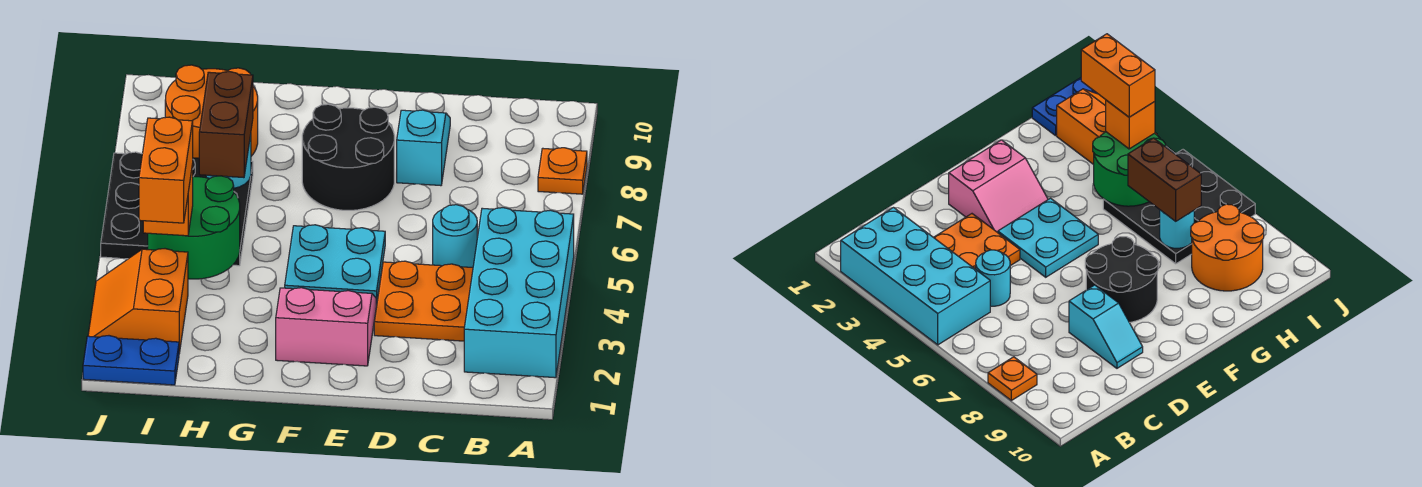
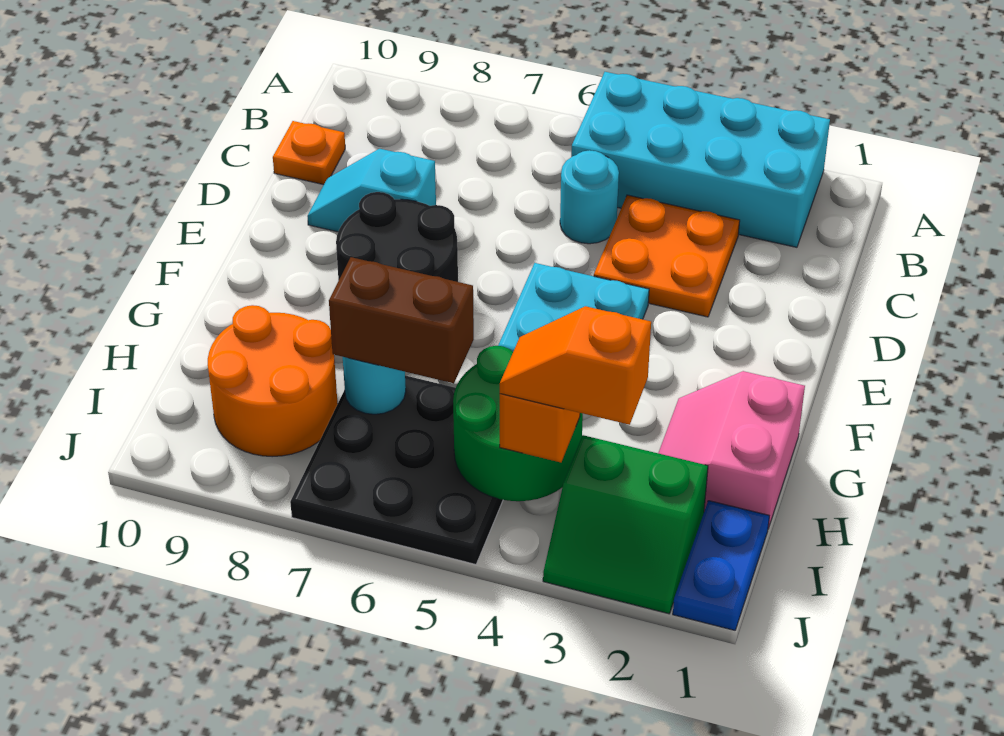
orange plate A8 level 1 -> orange plate C10 level 1
pink slope E2:F3 level 1 top 2 -> pink slope G1:H2 level 1 top 1
orange slope I2:J3 level 1 top I -> green slope I2:J3 level 1 top I
orange brick I3:I4 level 4 -> orange slope I3:I4 level 4 top 3

